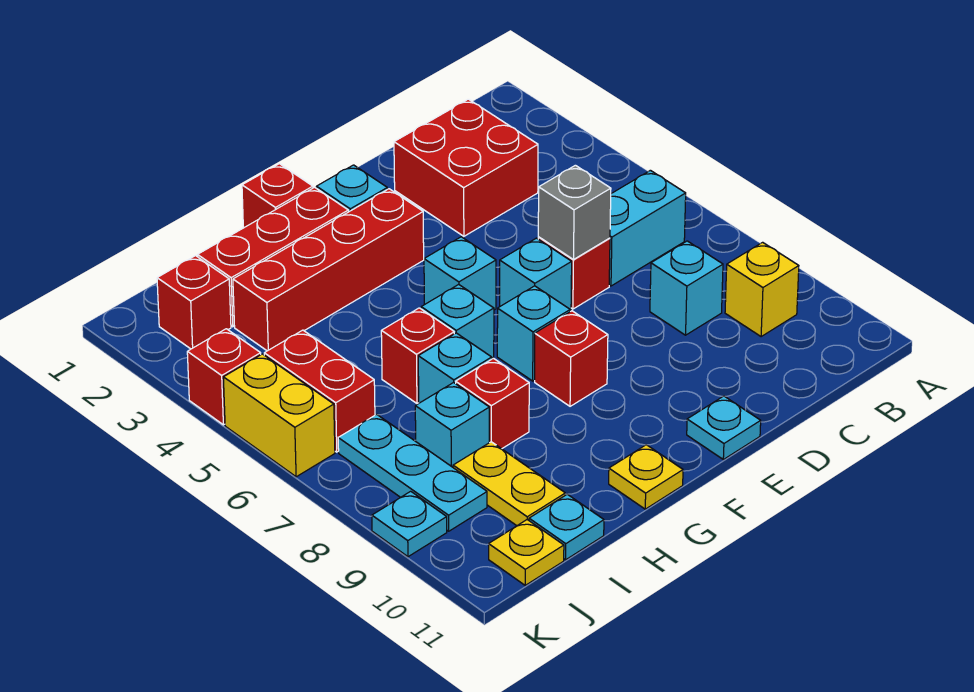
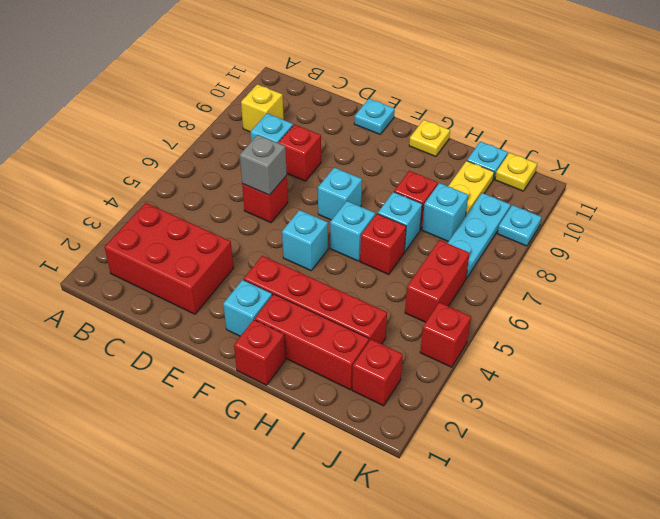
cyan brick B6:C6 level 1 -> none
red brick C2:D3 level 1 -> red brick B2:D3 level 1
cyan brick E6 level 1 -> none
red brick F8 level 1 -> red brick D8 level 1
yellow brick K5:K6 level 1 -> none

